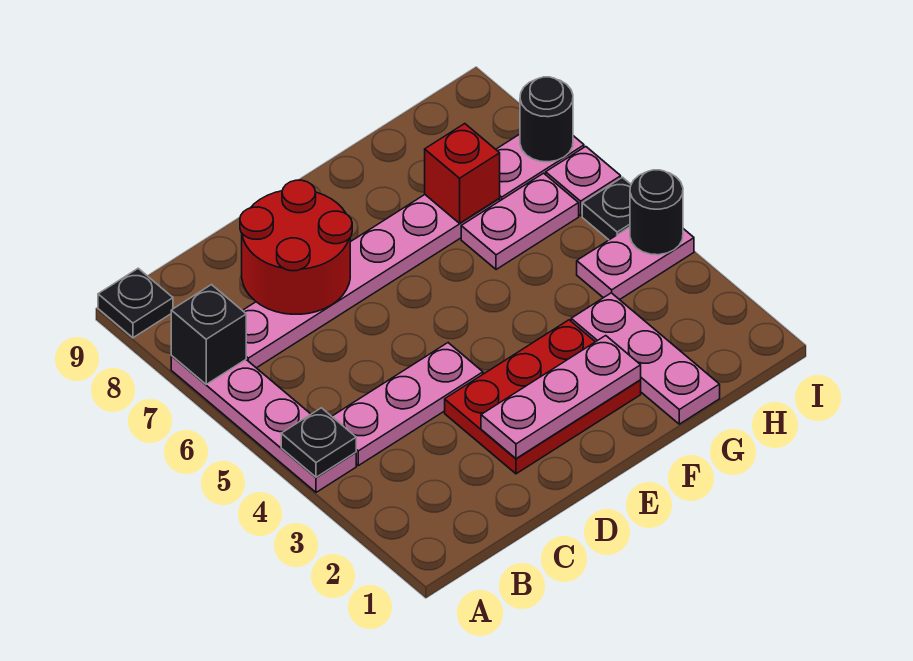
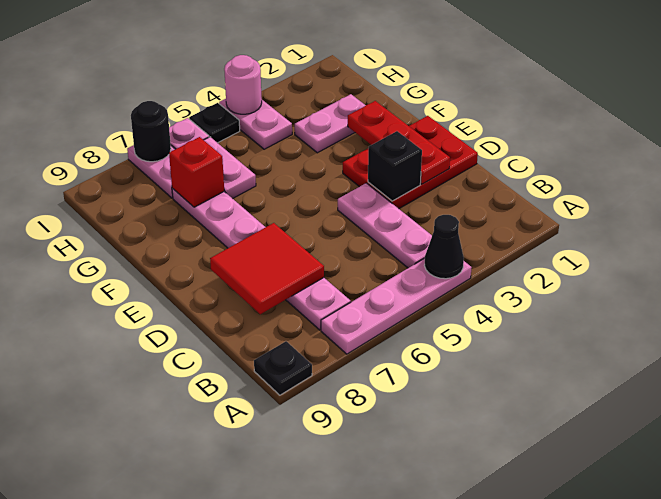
black plate A4 level 2 -> black cone A4 level 2
black brick A7 level 2 -> black brick D3 level 2
red round brick C7:D8 level 2 -> red tile C7:D8 level 2
red plate D2:F3 level 1 -> red plate D1:E3 level 1
pink plate D2:F2 level 2 -> red plate D2:F2 level 2
pink plate G1:G3 level 1 -> pink plate G2:G3 level 1
black round brick I4 level 2 -> pink round brick I4 level 2

